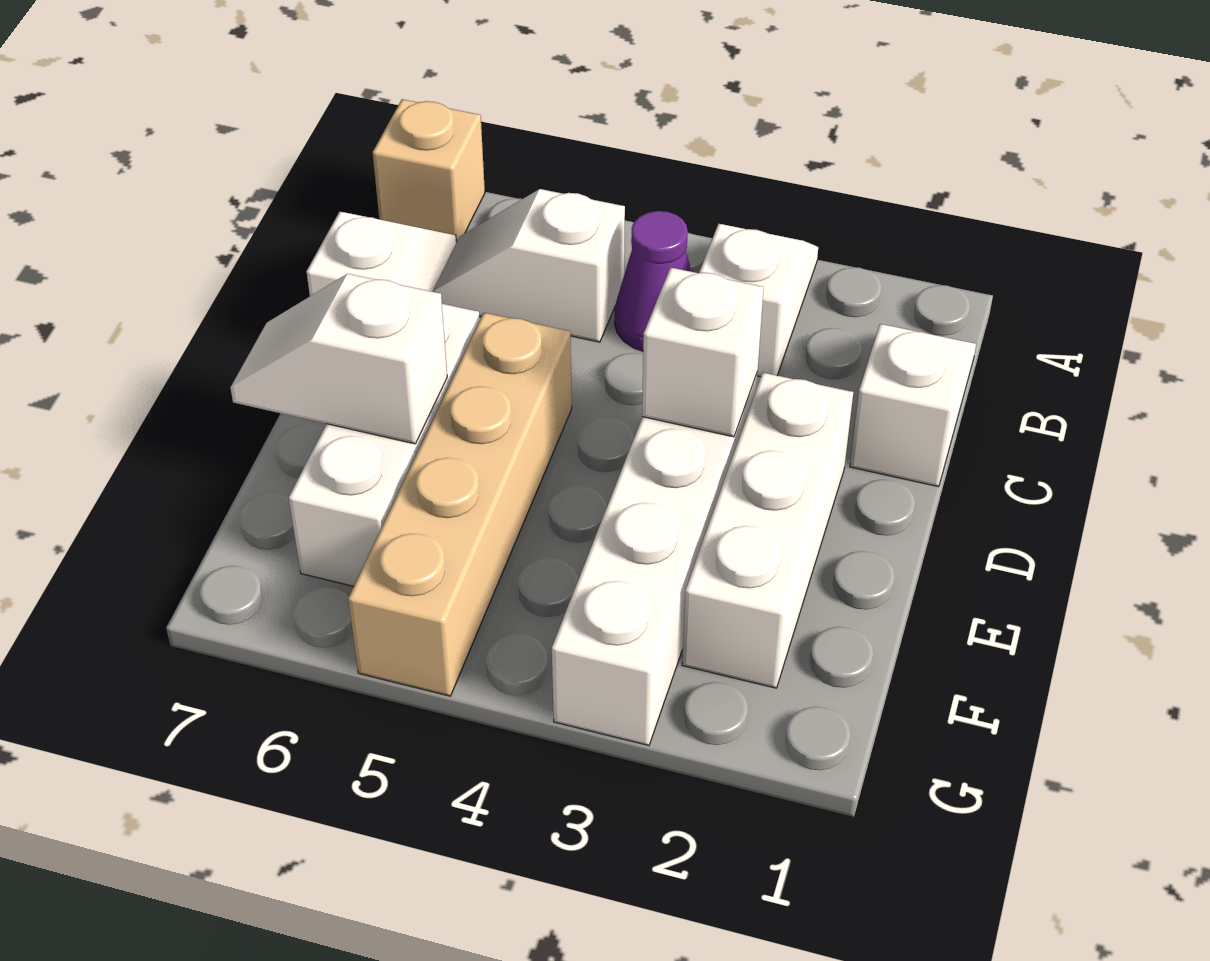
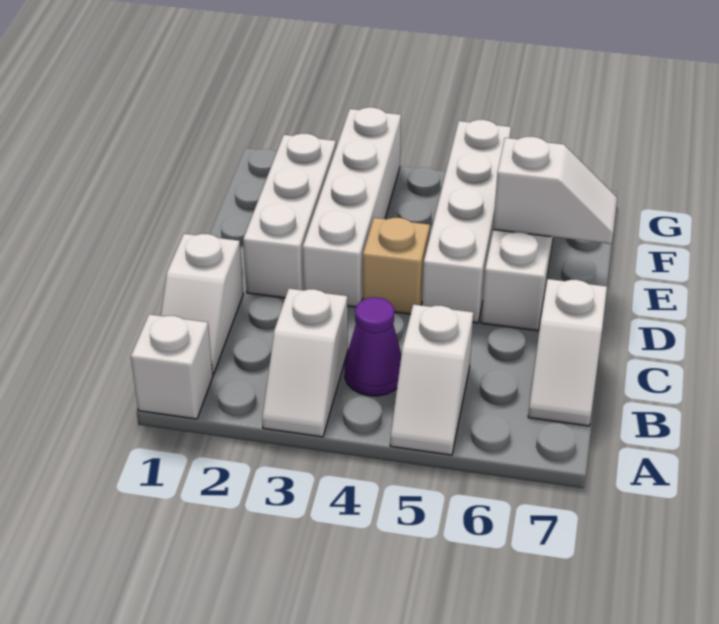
tan brick A7 level 1 -> tan brick D4 level 1
white slope B5:B6 level 1 top 5 -> white slope A5:B5 level 1 top B
white brick D3 level 2 -> white brick A1 level 1
tan brick D5:G5 level 1 -> white brick D5:G5 level 1

